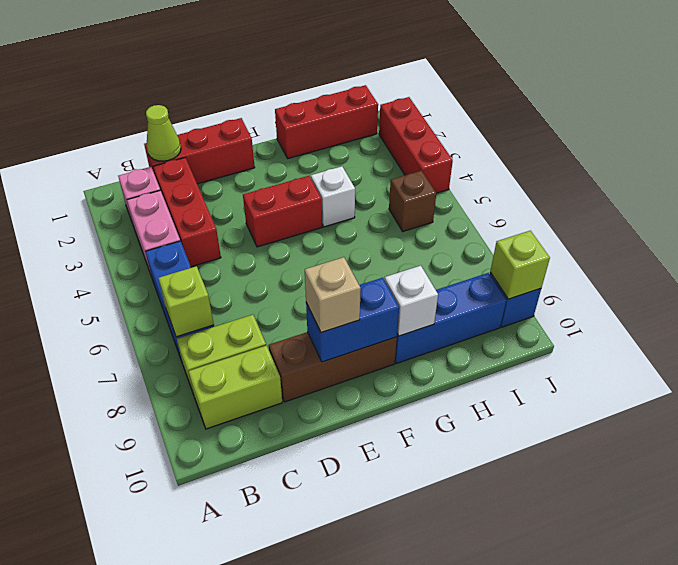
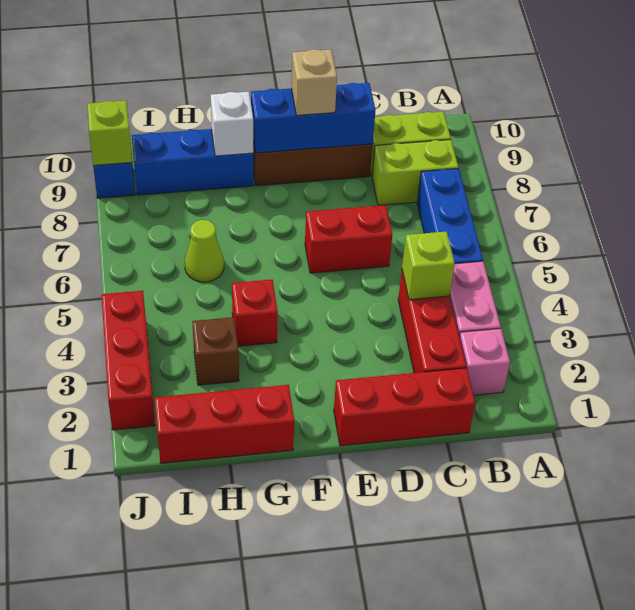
lime brick B7 level 2 -> lime brick C4 level 2
lime cone C1 level 2 -> lime cone H6 level 1
red brick E4:F4 level 1 -> red brick D6:E6 level 1
blue brick E9:F9 level 2 -> blue brick D9:F9 level 2
white brick G4 level 1 -> red brick G4 level 1
brown brick I5 level 1 -> brown brick H3 level 1

